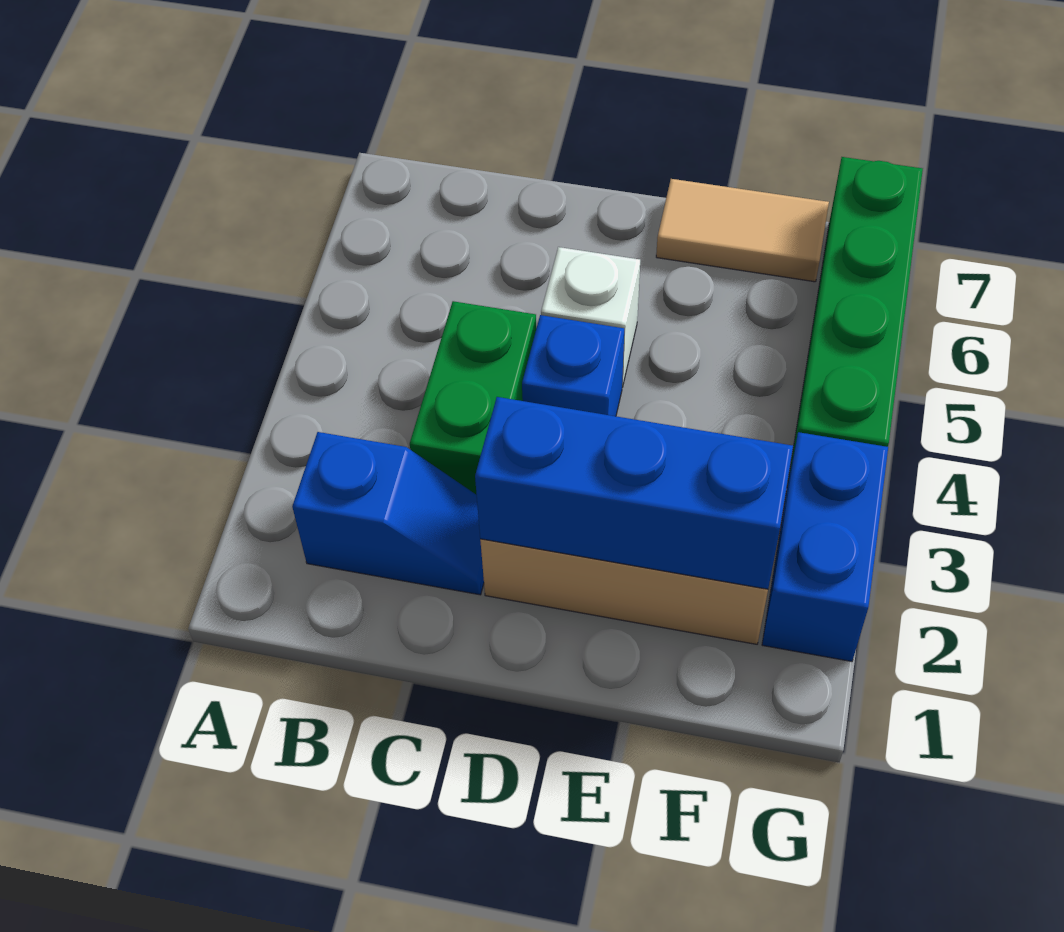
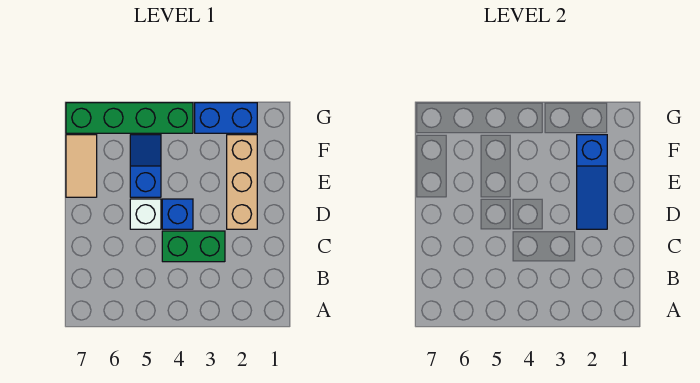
blue slope B2:C2 level 1 top B -> blue slope E5:F5 level 1 top E
blue brick D2:F2 level 2 -> blue slope D2:F2 level 2 top F

